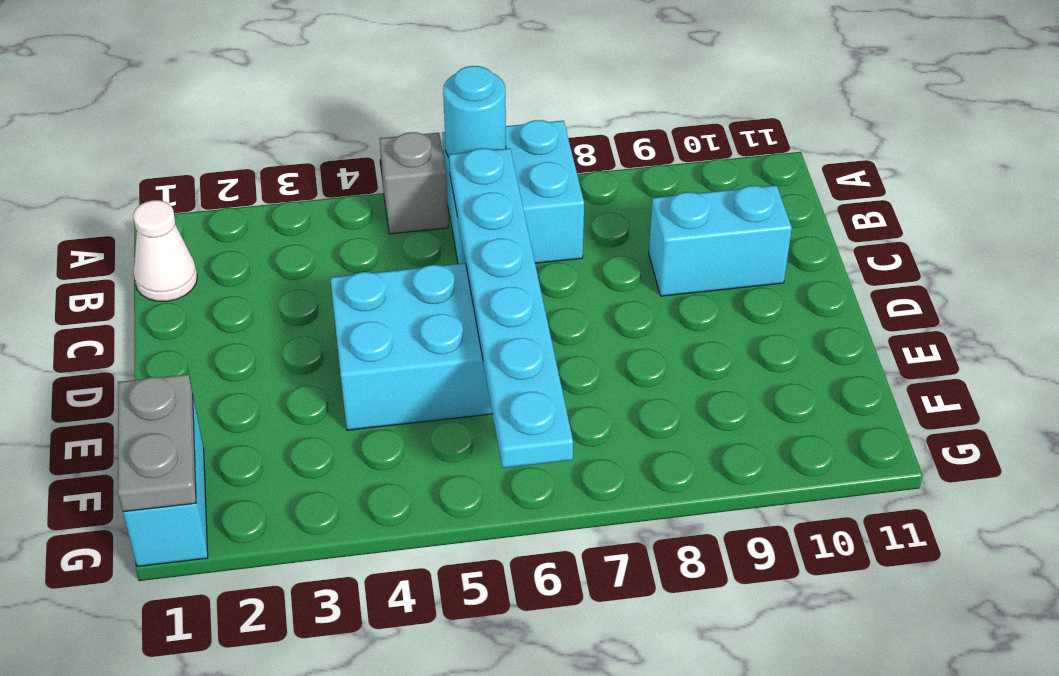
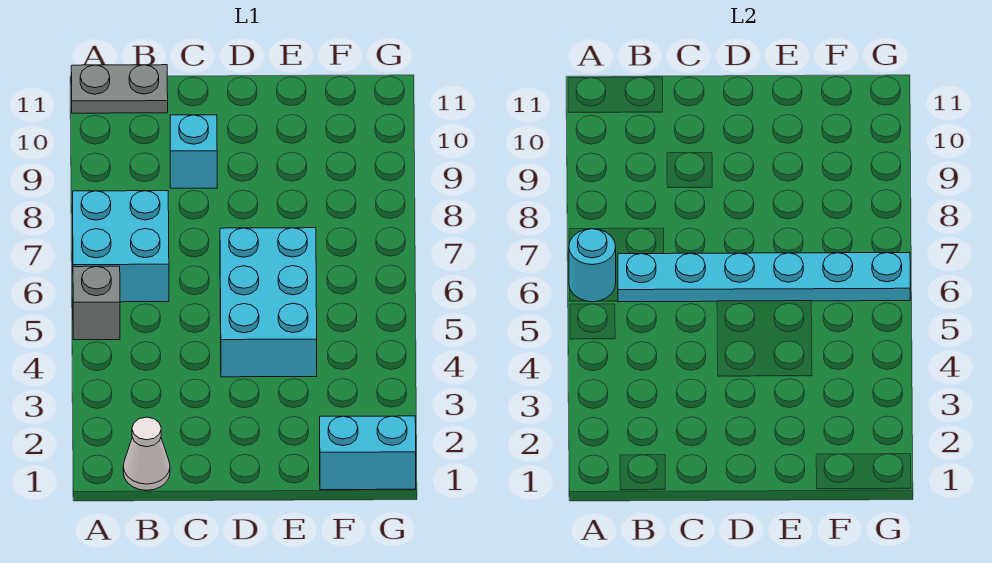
cyan brick C9:C10 level 1 -> cyan brick C9 level 1
grey plate F1:G1 level 2 -> grey plate A11:B11 level 1

